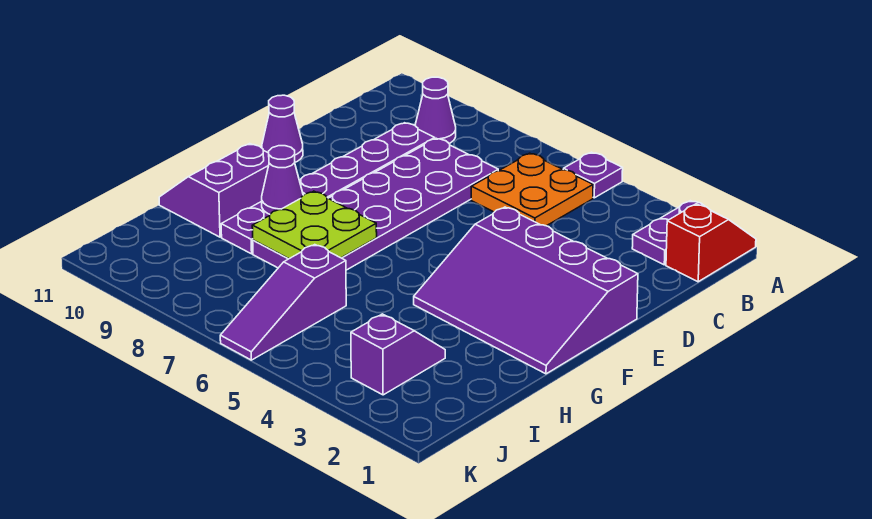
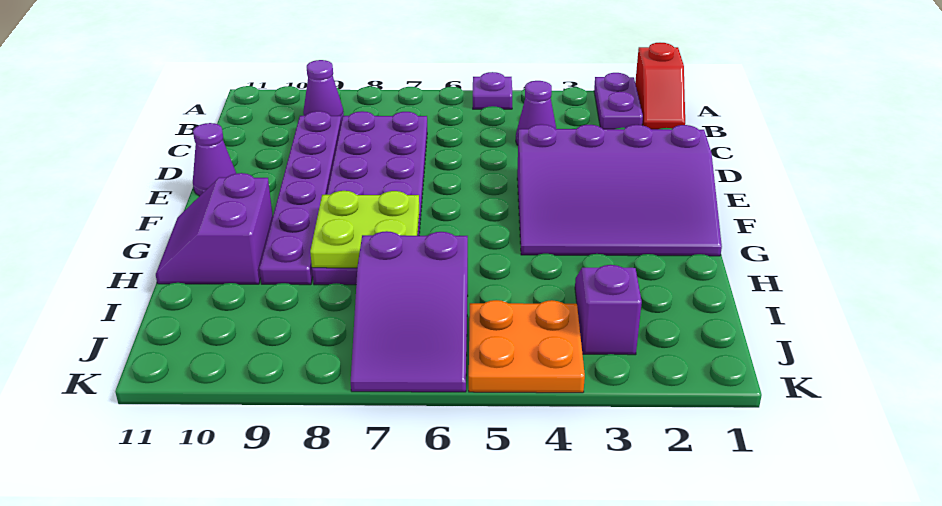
red slope A1:B1 level 1 top B -> red slope A1:B1 level 1 top A
orange plate B5:C6 level 1 -> orange plate J4:K5 level 1
purple cone G9 level 2 -> purple cone C4 level 1
purple slope I6:K6 level 1 top I -> purple slope I6:K7 level 1 top I

